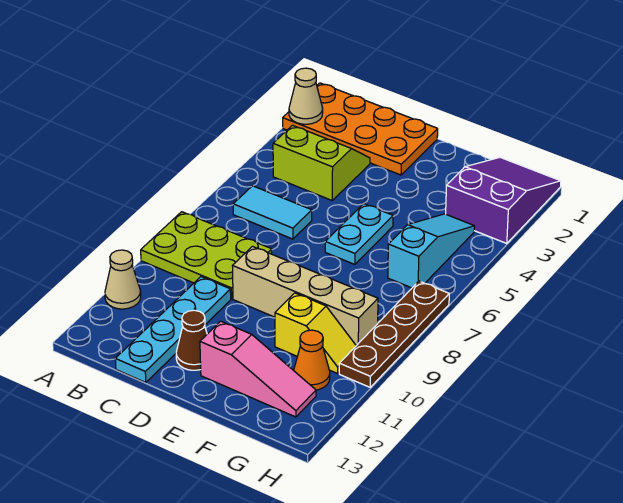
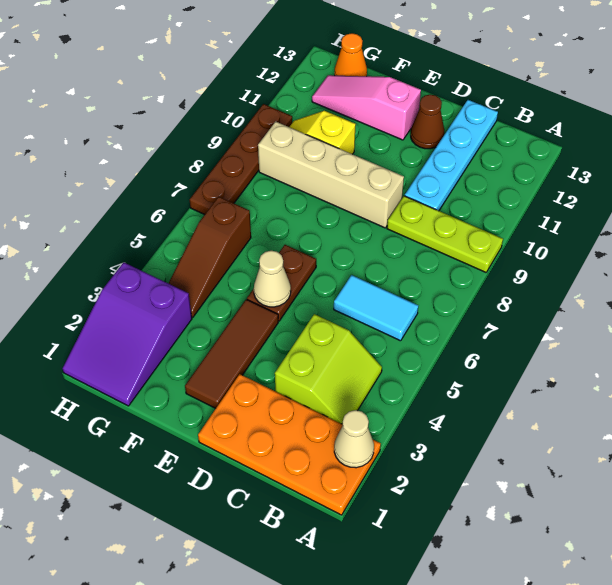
lime plate A8:C9 level 1 -> lime plate A9:C9 level 1
tan cone A11 level 1 -> tan cone E5 level 2
lime slope B3:C4 level 1 top 4 -> lime slope B3:C4 level 1 top C
none -> brown tile E2:E4 level 1
cyan plate E5:E6 level 1 -> brown plate E5:E6 level 1
cyan slope G4:G6 level 1 top 6 -> brown slope G4:G6 level 1 top 6
orange cone G11 level 1 -> orange cone G13 level 1

